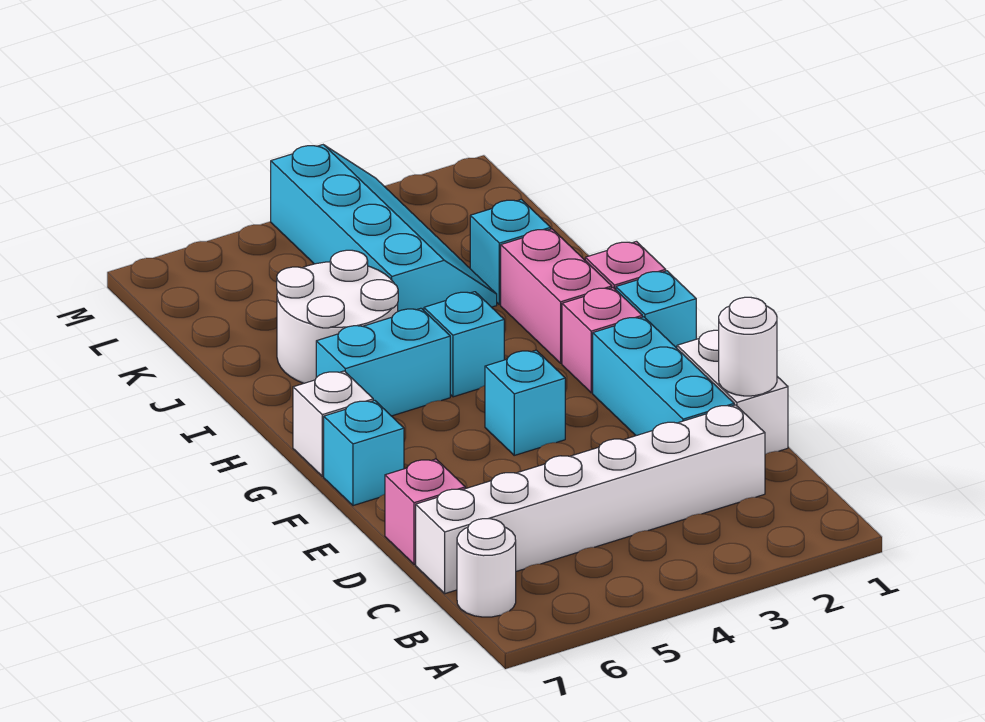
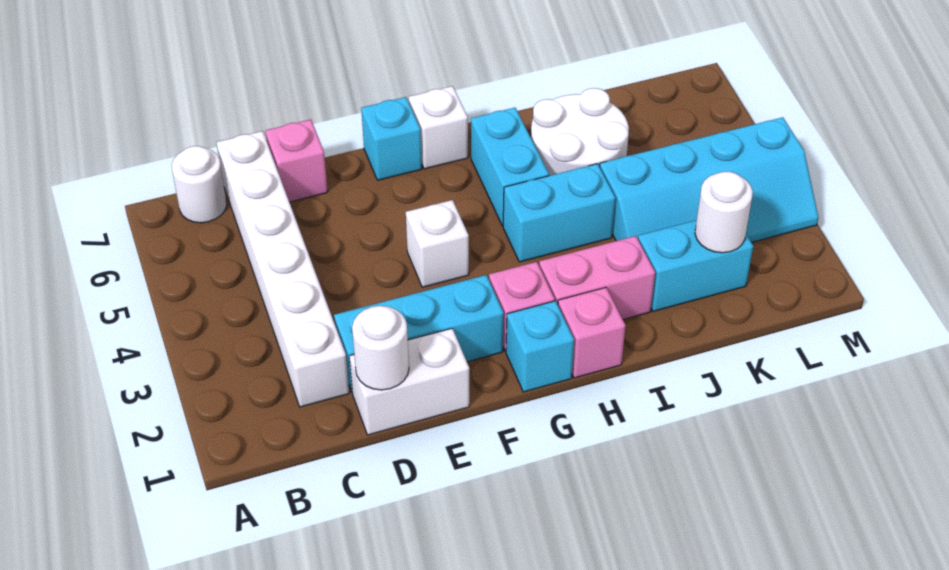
cyan brick F4 level 1 -> white brick F4 level 1
cyan brick H4 level 1 -> cyan brick H4:I4 level 1
cyan brick J2 level 1 -> cyan brick J2:K2 level 1
none -> white round brick K2 level 2

